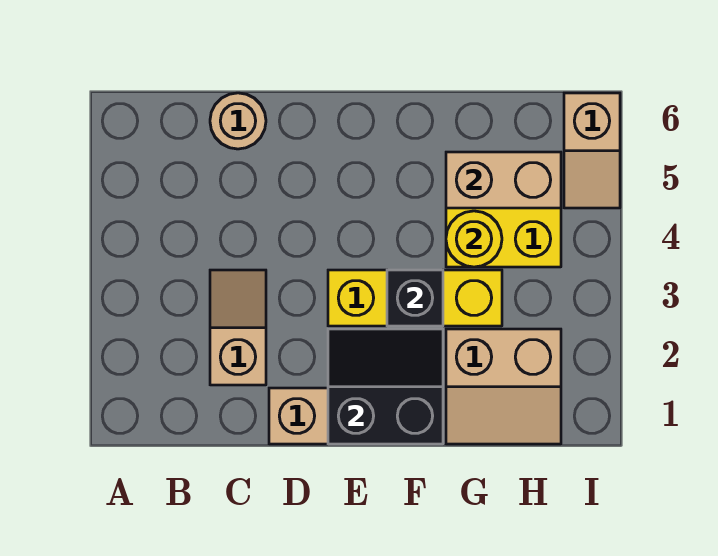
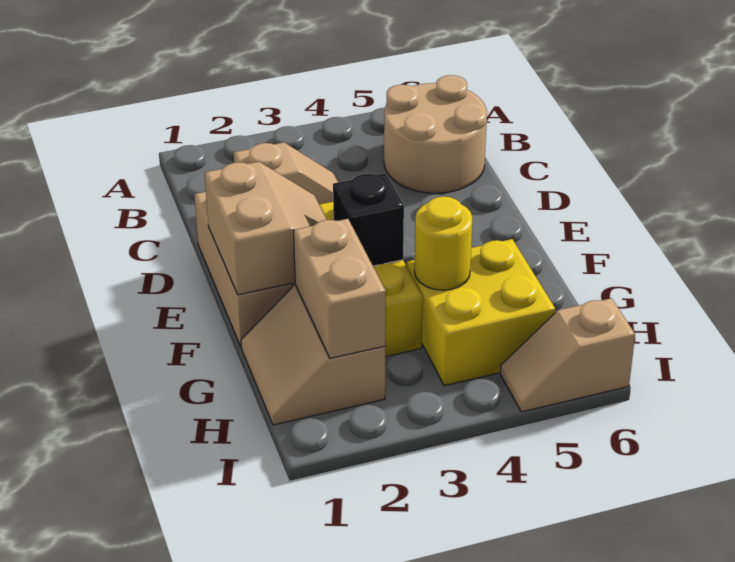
tan round brick C6 level 1 -> tan round brick B5:C6 level 1
black slope E1:F2 level 2 top 1 -> tan slope E1:F2 level 2 top 1
tan brick G5:H5 level 2 -> tan brick G2:H2 level 2

